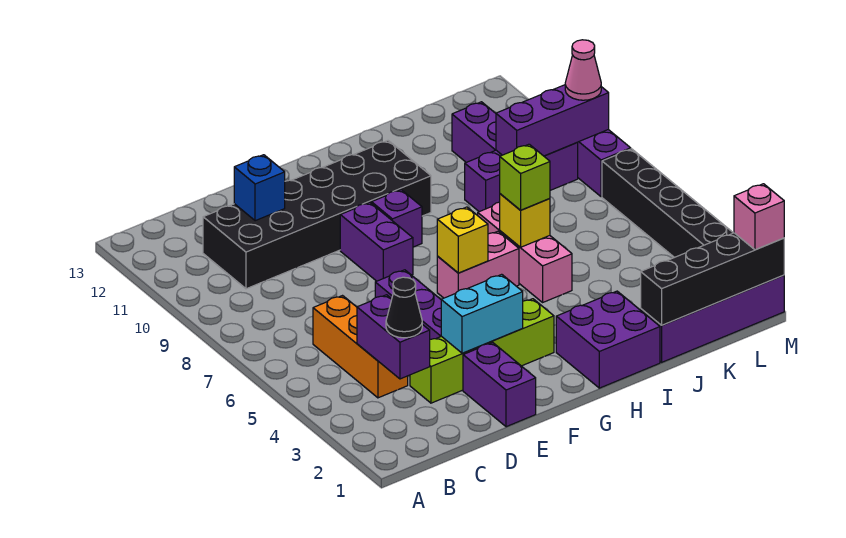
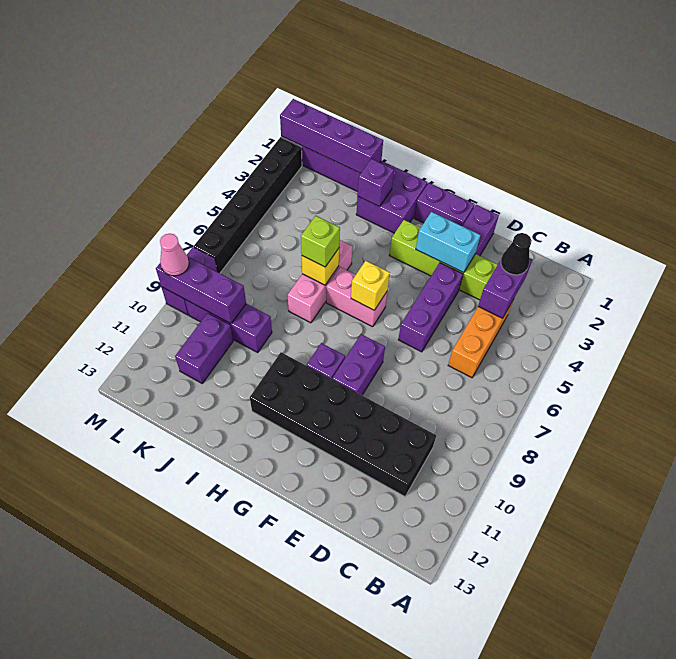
blue brick D11 level 2 -> none
none -> purple brick F1:G1 level 1
none -> purple brick I2 level 2
black brick J1:M1 level 2 -> purple brick J1:M1 level 2
pink brick M1 level 3 -> none

